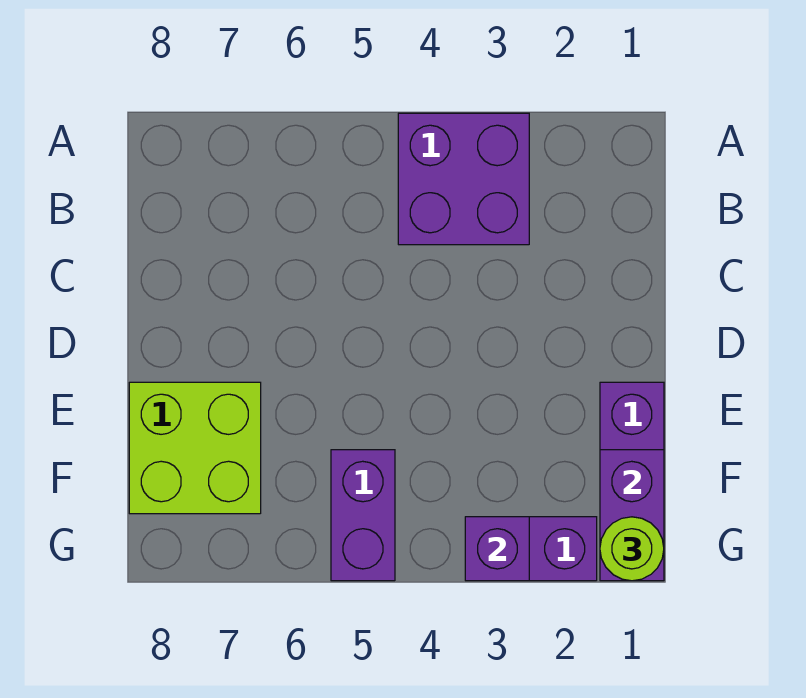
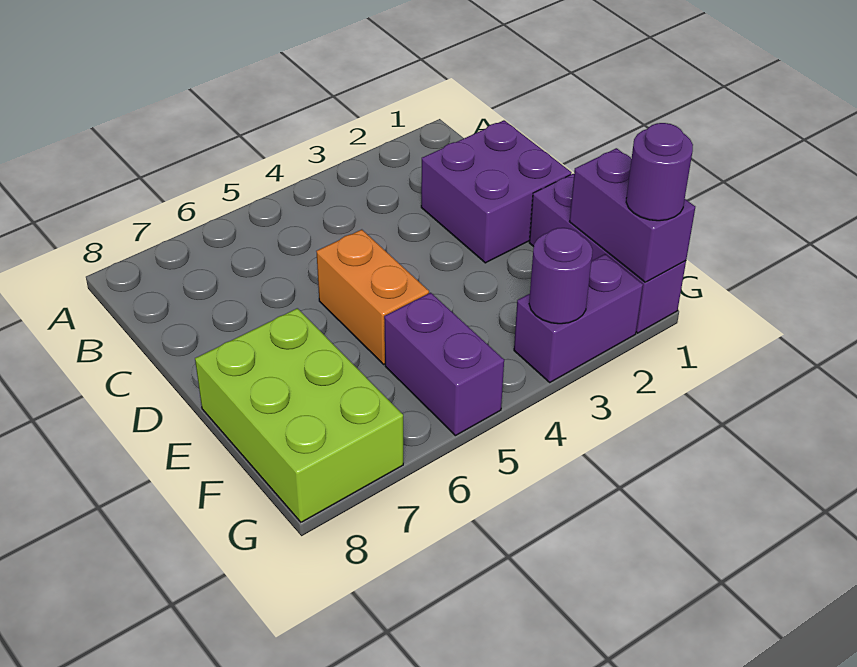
purple brick A3:B4 level 1 -> purple brick C1:D2 level 1
none -> orange brick D5:E5 level 1
lime brick E7:F8 level 1 -> lime brick E7:G8 level 1
lime round brick G1 level 3 -> purple round brick G1 level 3
purple brick G3 level 2 -> purple round brick G3 level 2

